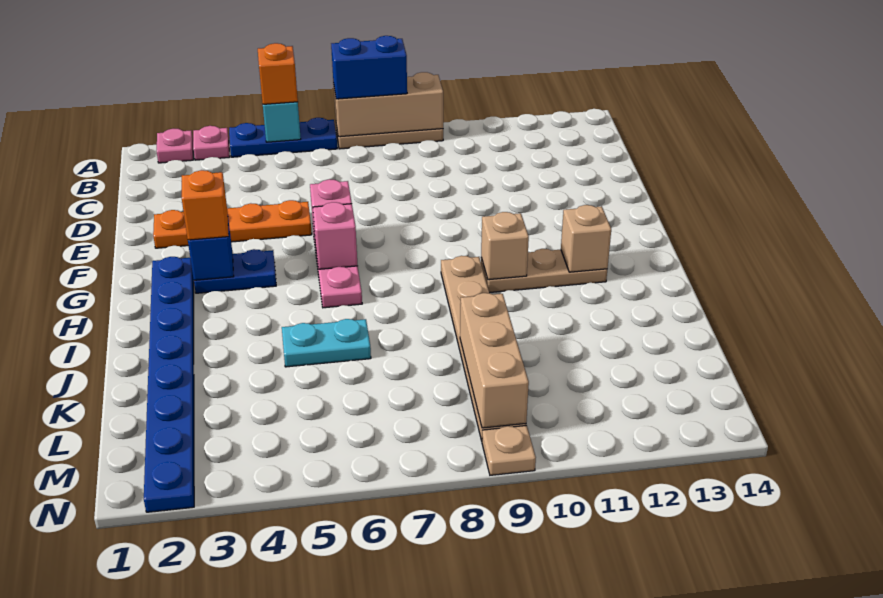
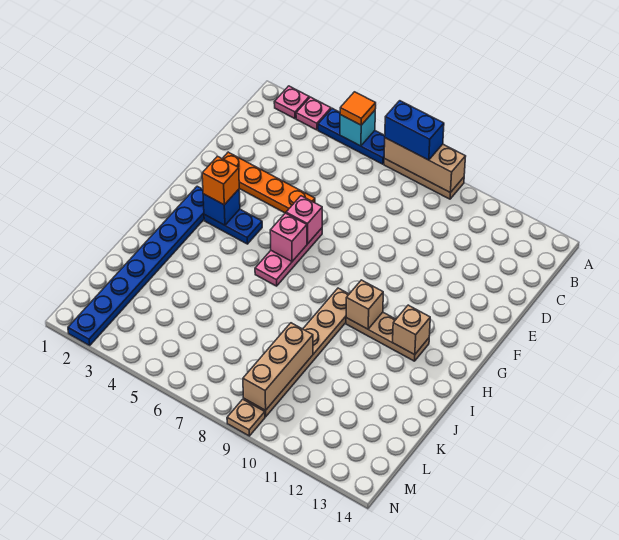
orange brick A5 level 3 -> orange tile A5 level 3
cyan plate J5:J6 level 1 -> none

